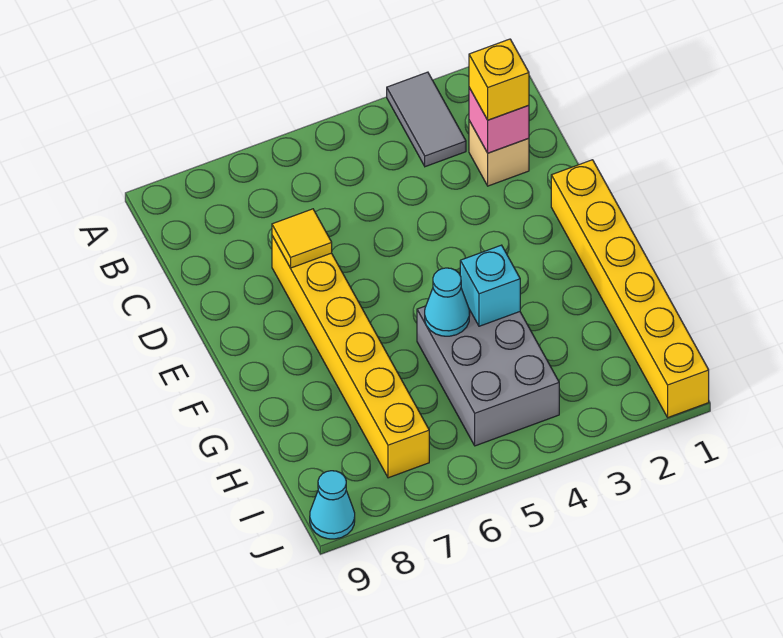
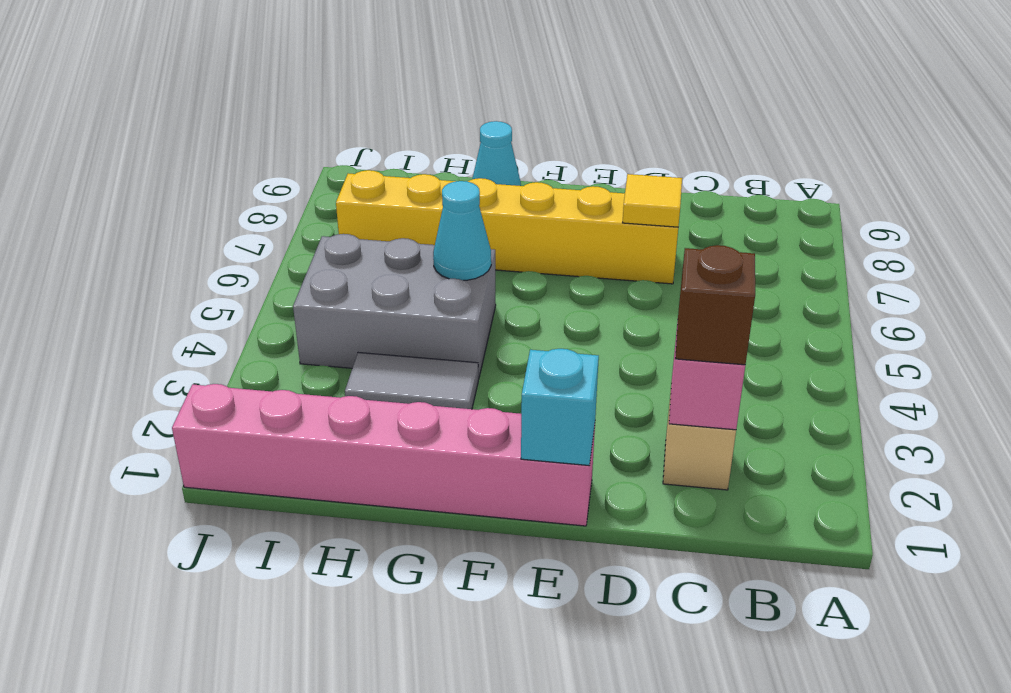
grey tile A3:B3 level 1 -> grey tile G3:H3 level 1
yellow brick C2 level 3 -> brown brick C2 level 3
yellow brick E1:J1 level 1 -> pink brick E1:J1 level 1
cyan brick G4 level 2 -> cyan brick E1 level 2
cyan cone J9 level 1 -> cyan cone G9 level 1

